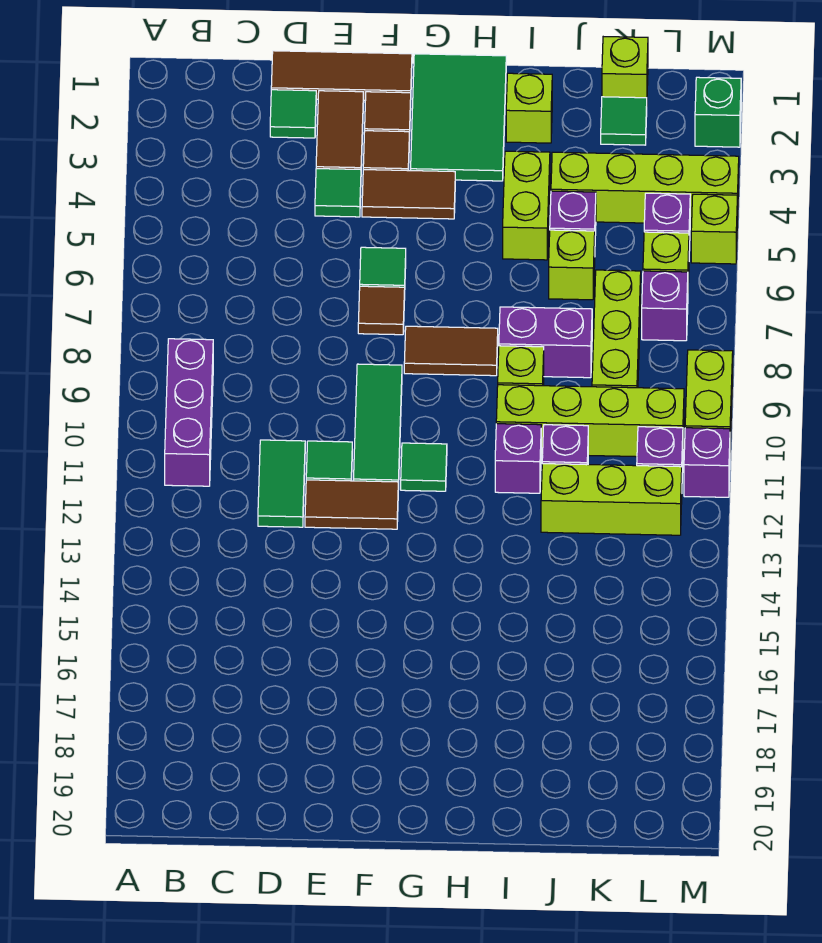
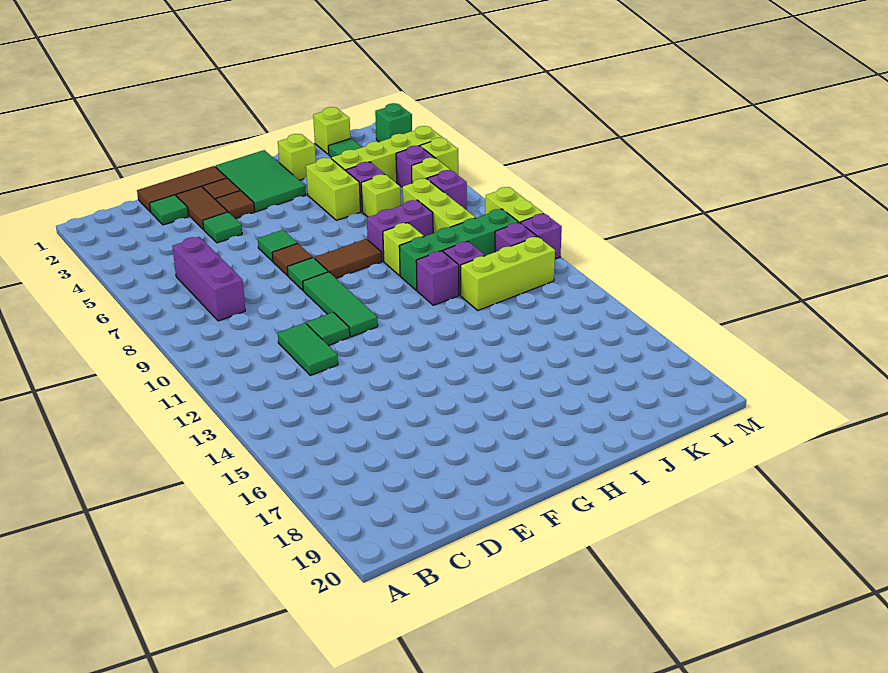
purple brick B9:B11 level 1 -> purple brick C6:C8 level 1
brown tile E12:F12 level 1 -> none
brown tile F4:G4 level 1 -> none
green tile G11 level 1 -> green tile F8 level 1
lime brick I10:L10 level 1 -> green brick I10:L10 level 1

